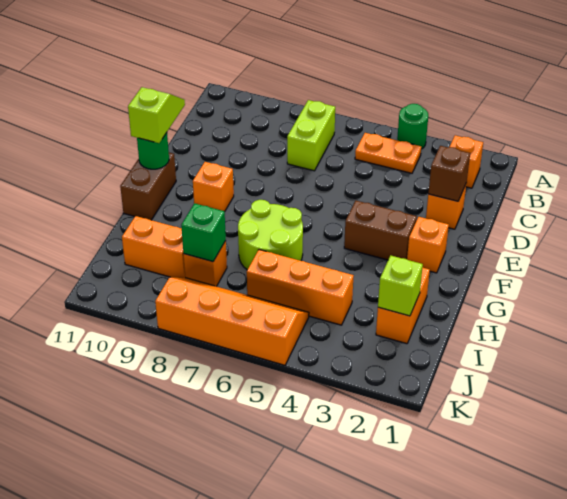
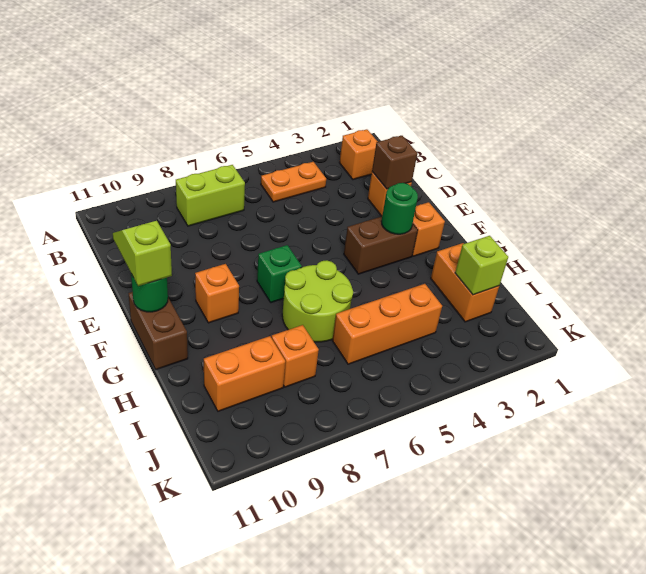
green round brick A4 level 1 -> green round brick F3 level 2
lime brick B7:C7 level 1 -> lime brick B7:B8 level 1
green brick I8 level 2 -> green brick F7 level 1
orange slope J5:K8 level 1 top K -> none

